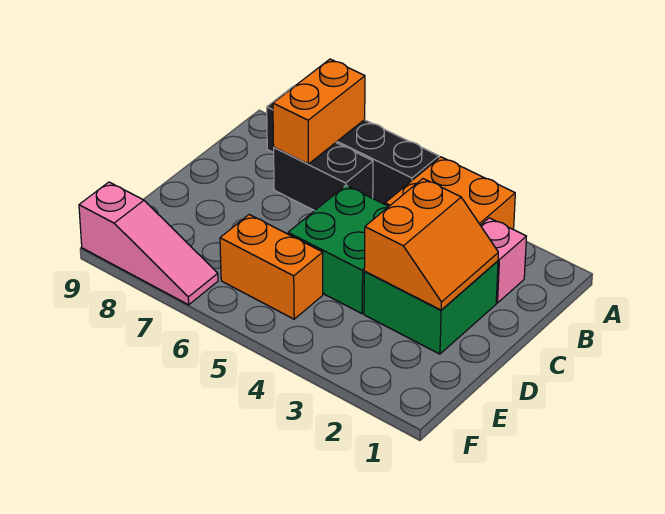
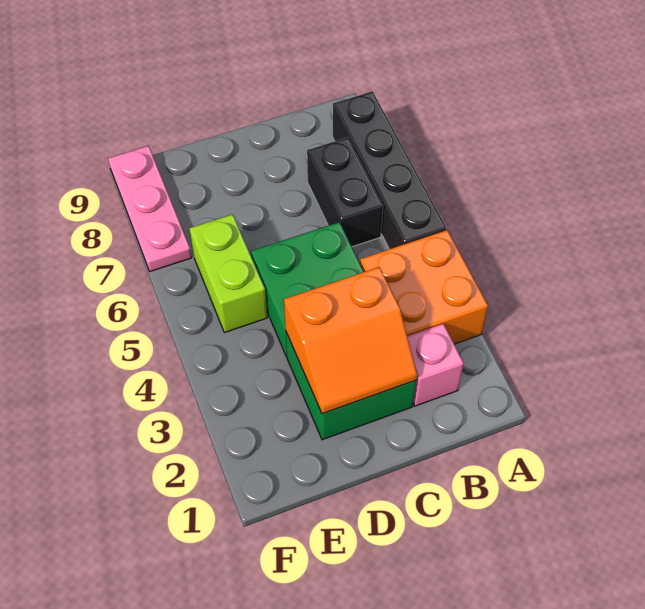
orange brick A7:B7 level 2 -> none
orange brick E5:E6 level 1 -> lime brick E5:E6 level 1
pink slope F7:F9 level 1 top 9 -> pink plate F7:F9 level 1

